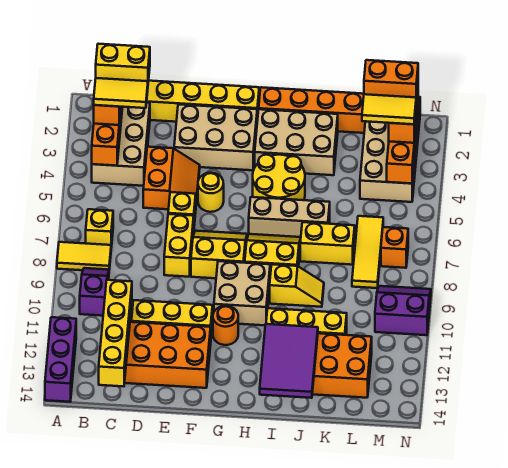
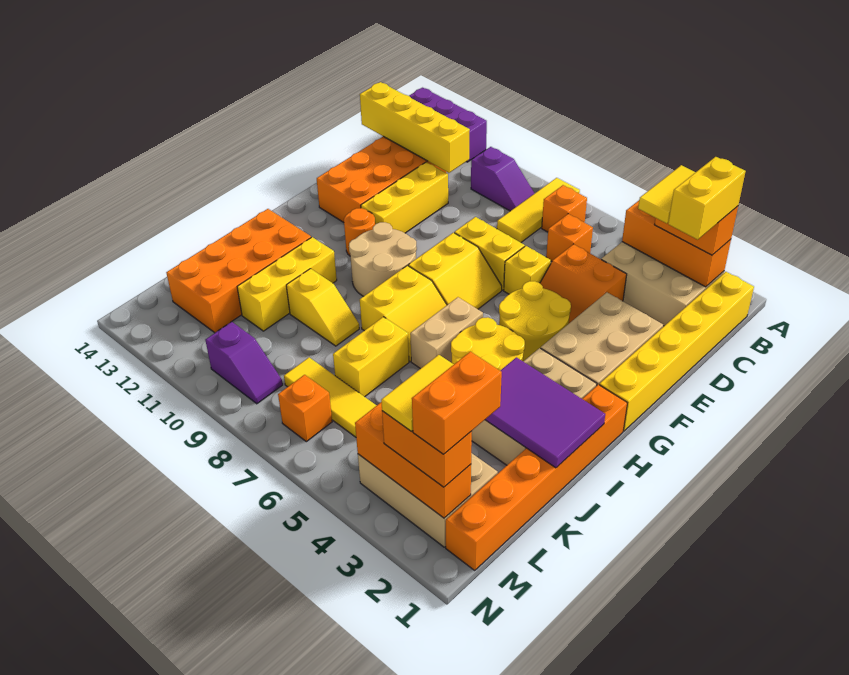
yellow tile A8:B8 level 1 -> yellow tile A8:C8 level 1
yellow brick B7 level 1 -> orange brick B7 level 1
none -> orange brick C6 level 1
yellow round brick F5 level 1 -> yellow round brick F4:G5 level 1
tan brick G9:H10 level 1 -> tan round brick G9:H10 level 1
tan brick H6:J6 level 1 -> tan brick H6:I6 level 1
yellow slope I9:J9 level 1 top I -> yellow slope J9:J10 level 1 top 10
purple tile I12:J14 level 2 -> purple tile I1:J3 level 2
purple slope M9:N10 level 1 top 10 -> purple slope M9:M10 level 1 top 10

